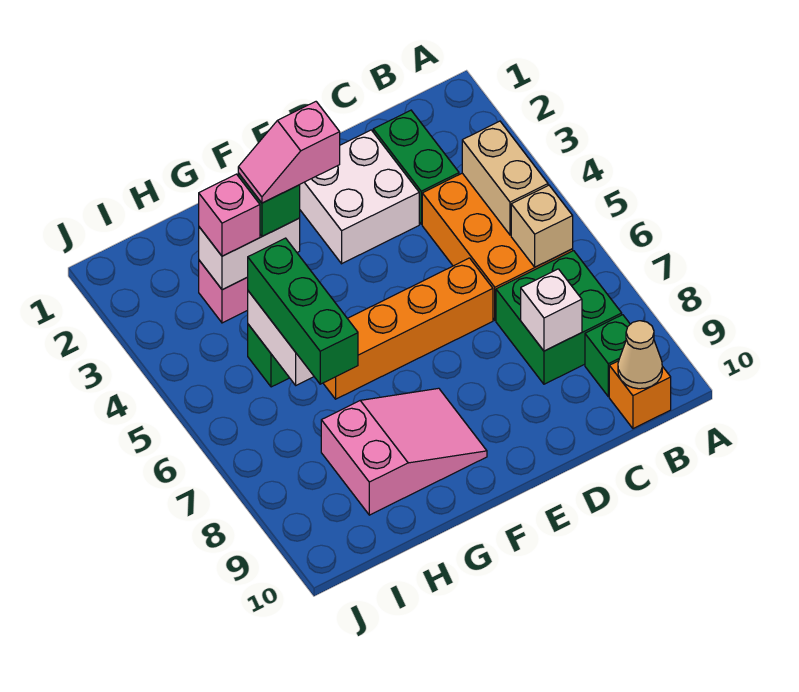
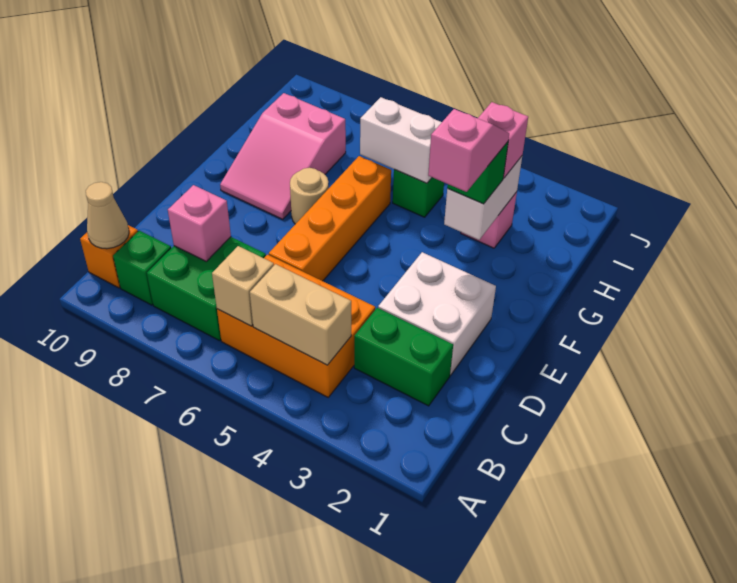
white brick C8 level 2 -> pink brick C8 level 2
none -> tan round brick F7 level 1
green brick H5:H7 level 3 -> none

